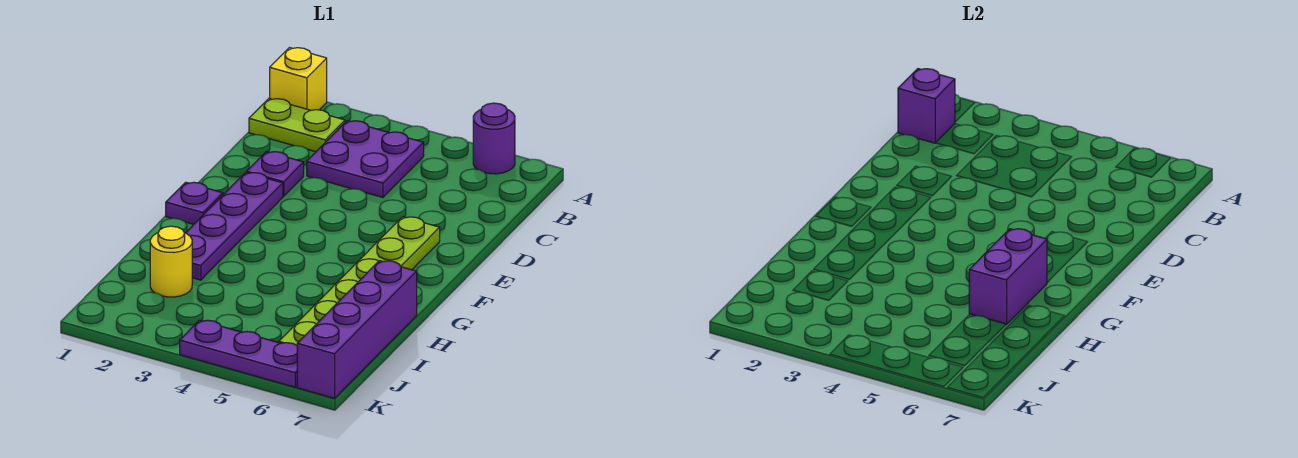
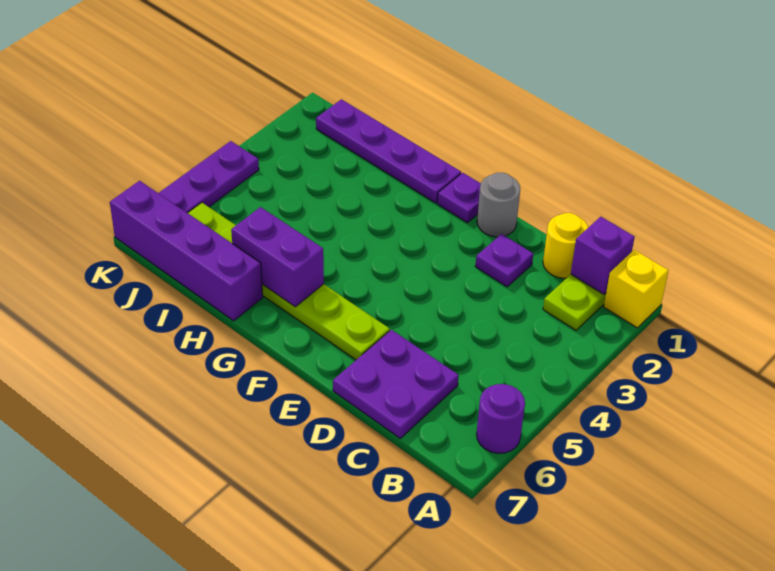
purple plate B3:C4 level 1 -> purple plate C6:D7 level 1
none -> grey round brick E1 level 1
purple plate E2:H2 level 1 -> purple plate G1:J1 level 1
yellow round brick I2 level 1 -> yellow round brick C1 level 1

